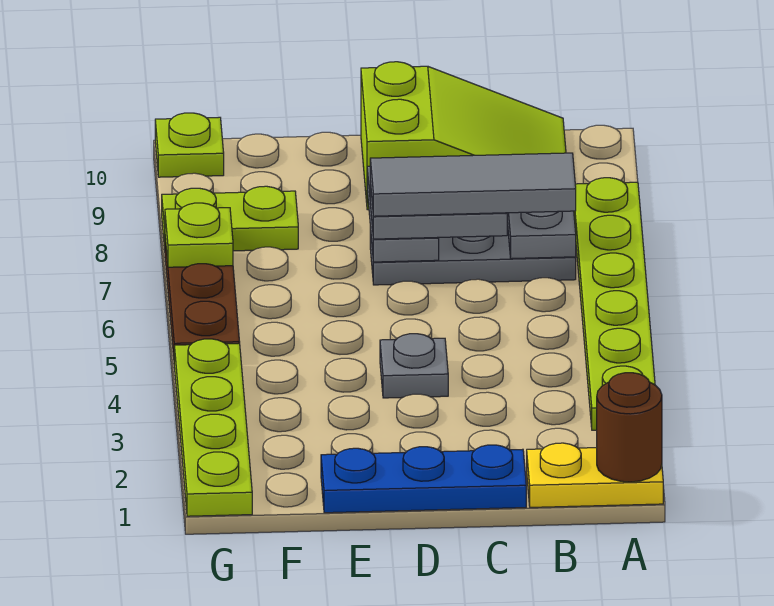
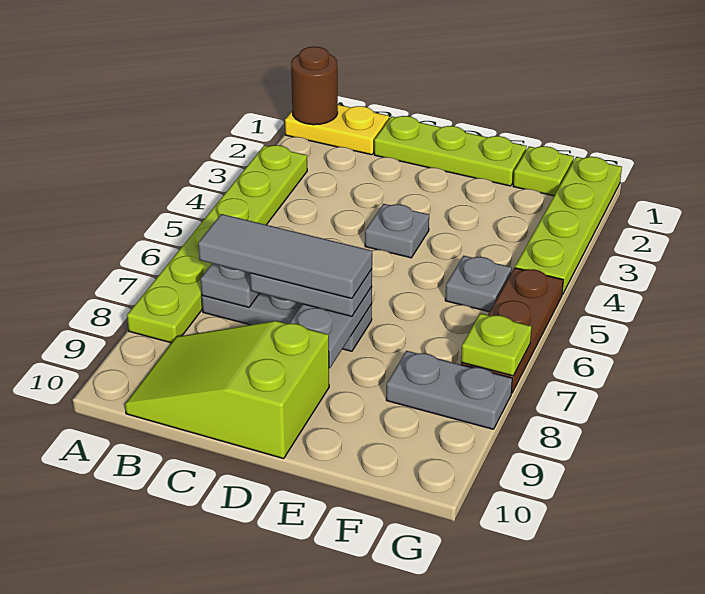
blue plate C1:E1 level 1 -> lime plate C1:E1 level 1
none -> grey plate F5 level 1
lime plate F8:G8 level 1 -> grey plate F8:G8 level 1
lime plate G10 level 1 -> lime plate F1 level 1

